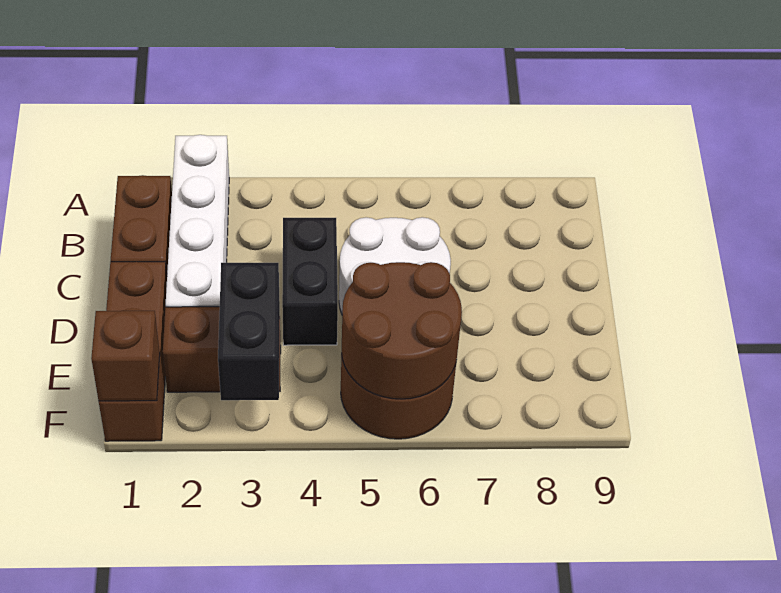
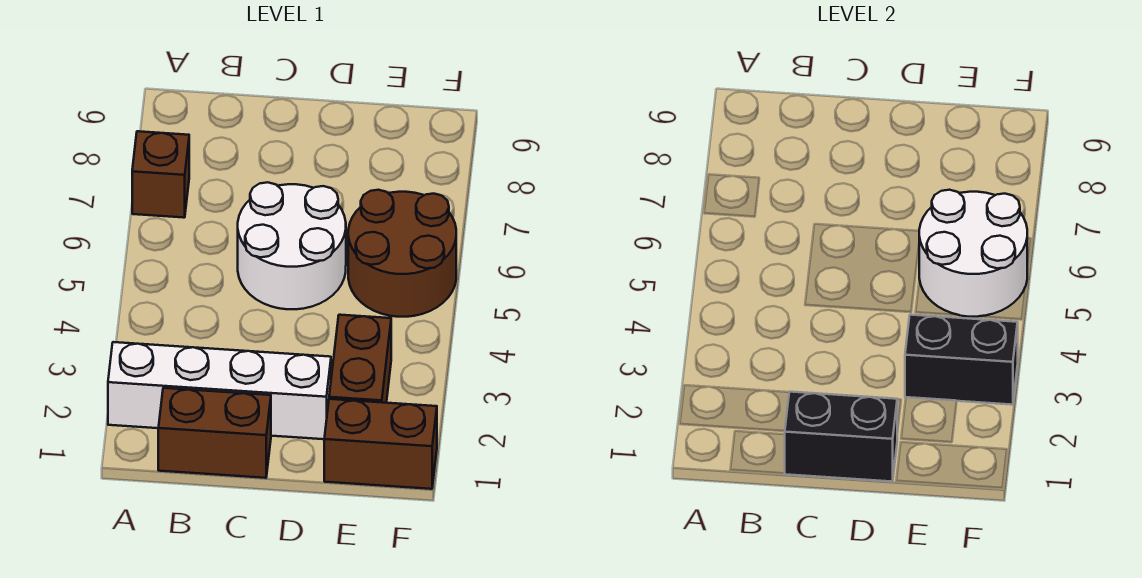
black brick C4:D4 level 1 -> black brick C1:D1 level 2
brown brick D1:F1 level 1 -> brown brick E1:F1 level 1
brown round brick E5:F6 level 2 -> white round brick E5:F6 level 2
brown brick F1 level 2 -> brown brick A7 level 1

